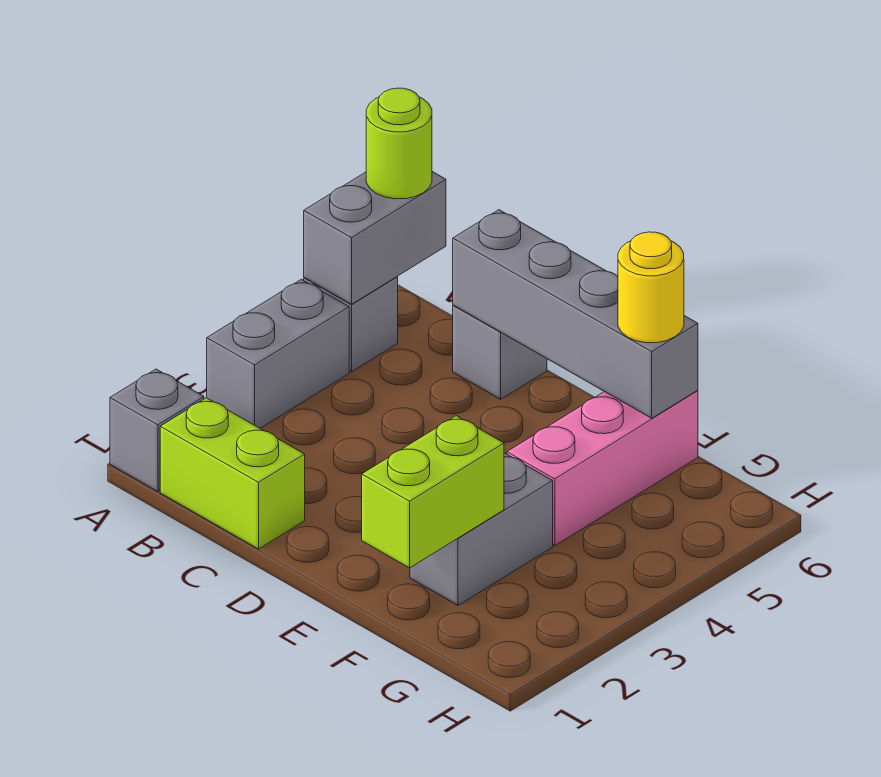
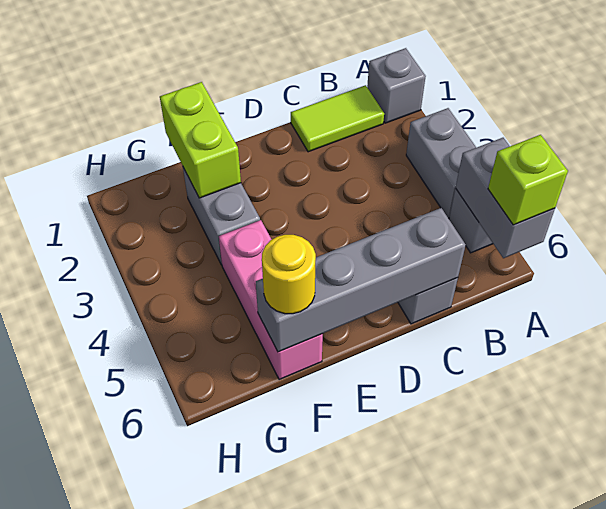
lime round brick A6 level 3 -> lime brick A6 level 3
lime brick B1:C1 level 1 -> lime tile B1:C1 level 1

